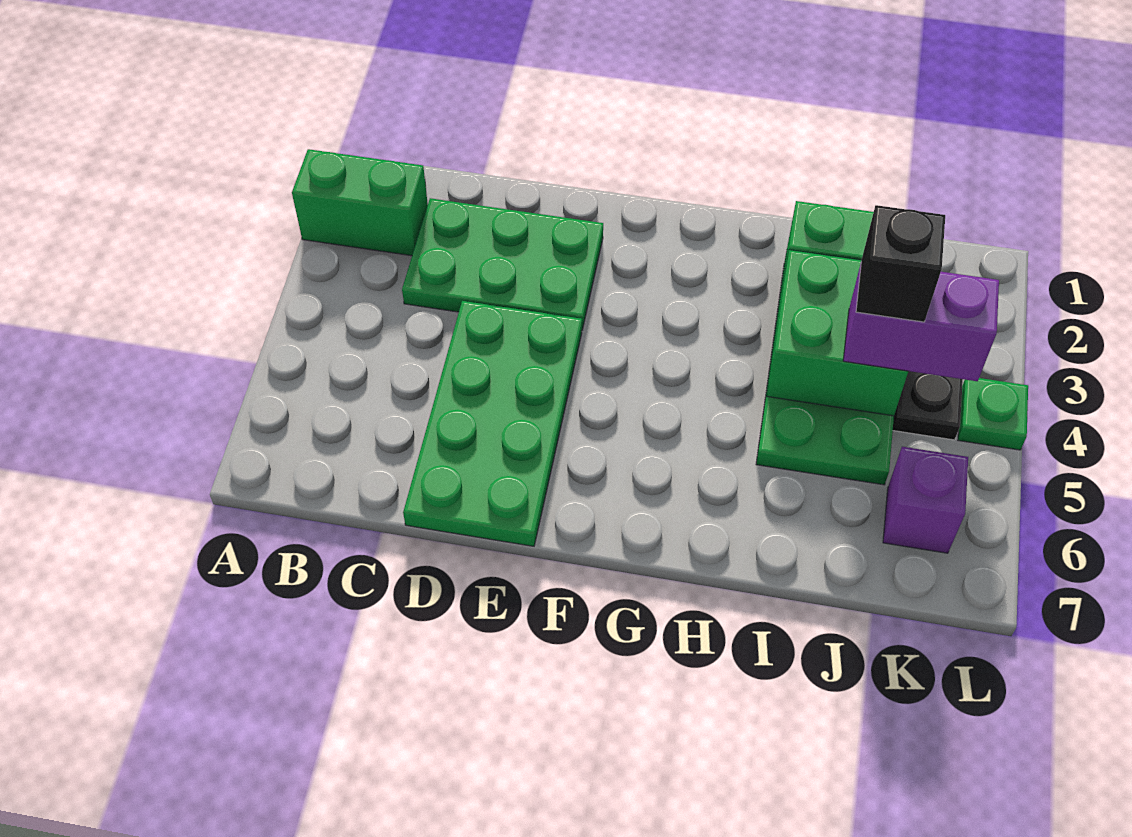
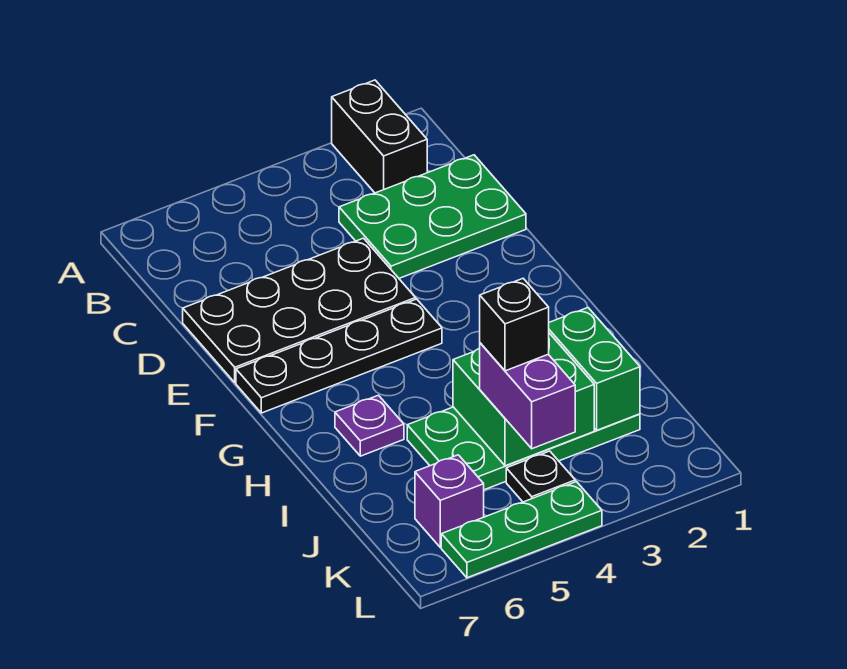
green brick A2:B2 level 1 -> black brick A2:B2 level 1
green plate C2:E3 level 1 -> green plate C1:D3 level 1
green plate D4:E7 level 1 -> black plate D4:E7 level 1
none -> black plate F4:F7 level 1
none -> purple plate H6 level 1
green plate L4 level 1 -> green plate L4:L6 level 1

